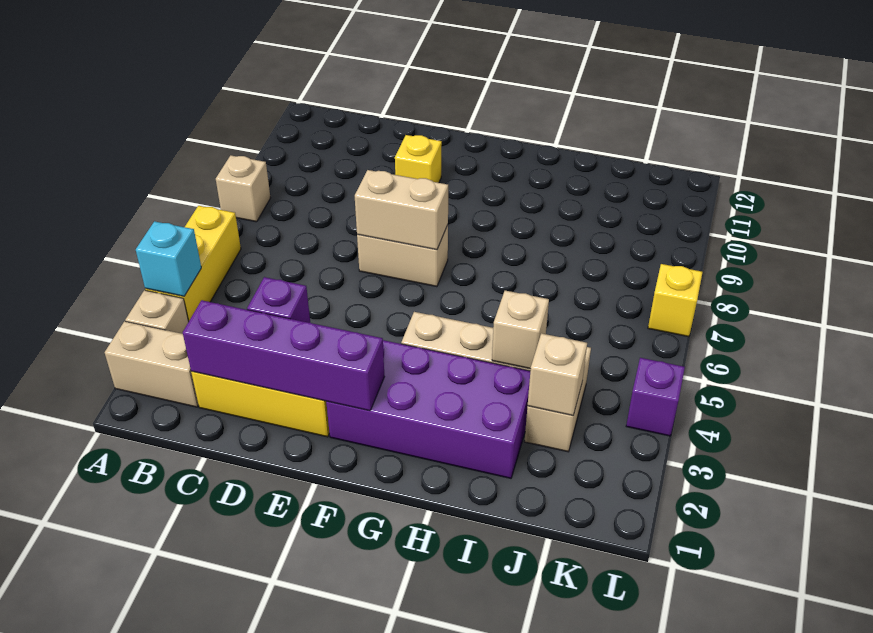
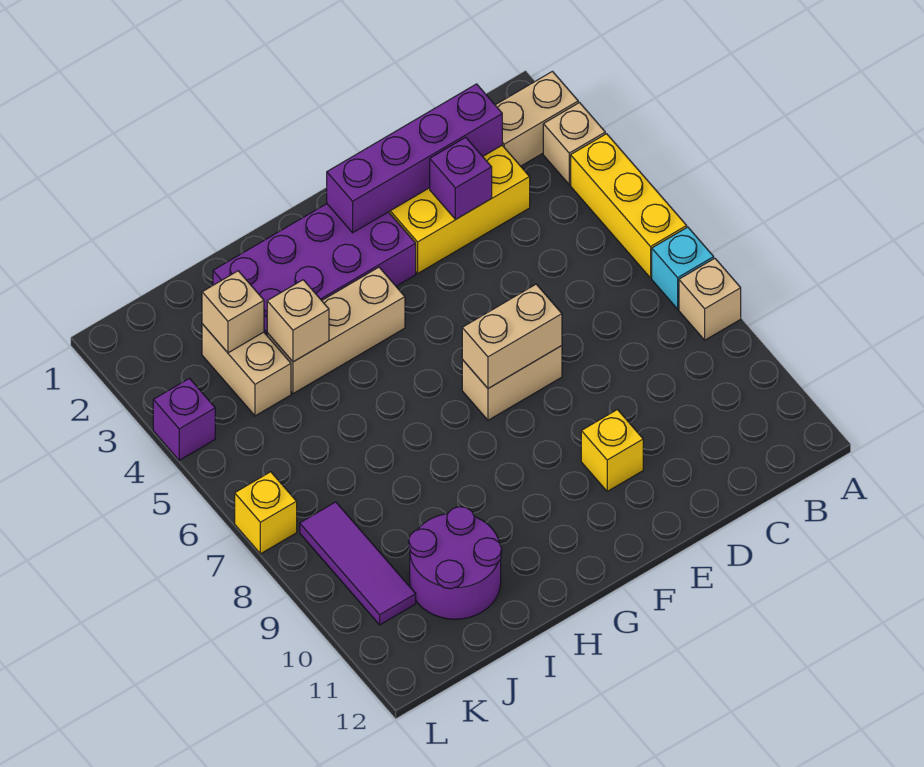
cyan brick A4 level 2 -> cyan brick A7 level 1
none -> purple round brick I10:J11 level 1
none -> purple tile K8:K10 level 1

